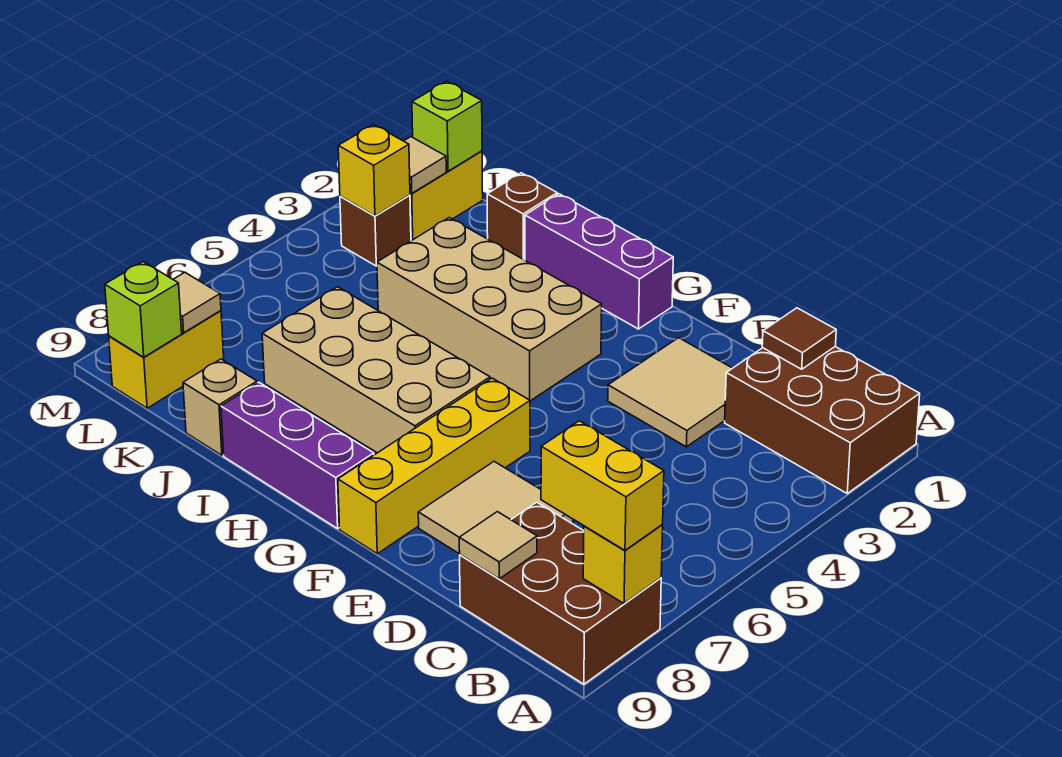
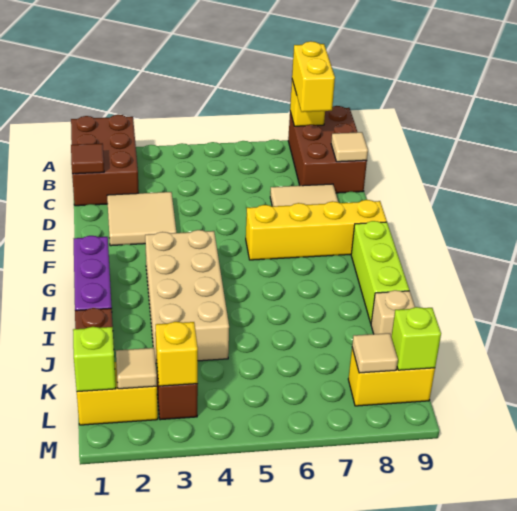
tan brick G6:J7 level 1 -> none
purple brick G9:I9 level 1 -> lime brick G9:I9 level 1

